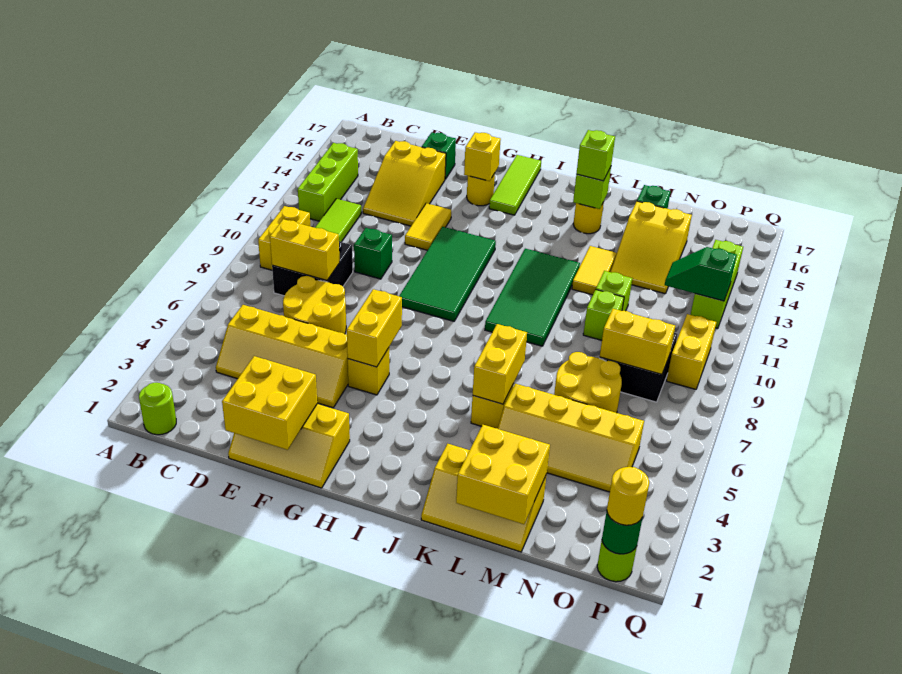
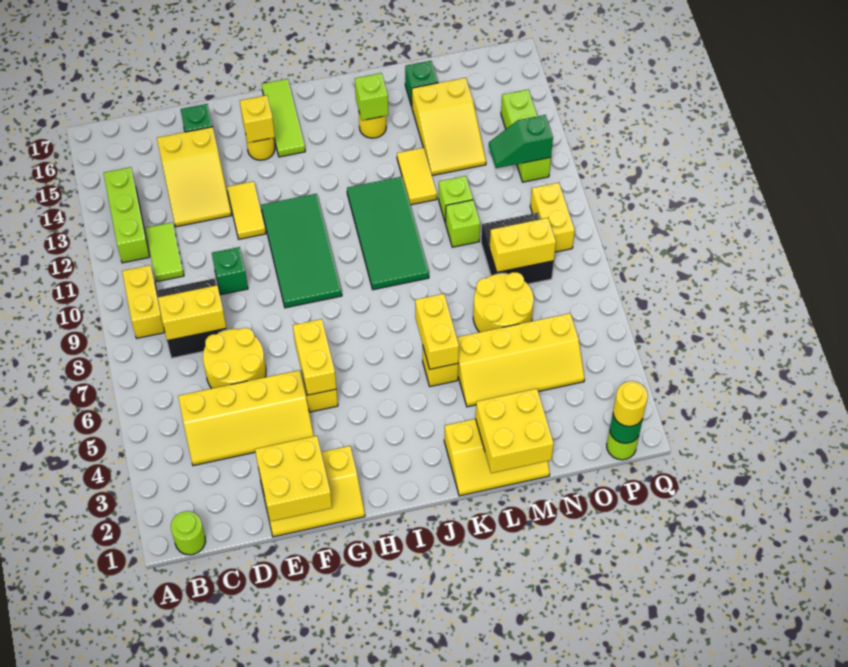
lime brick K15 level 3 -> none

